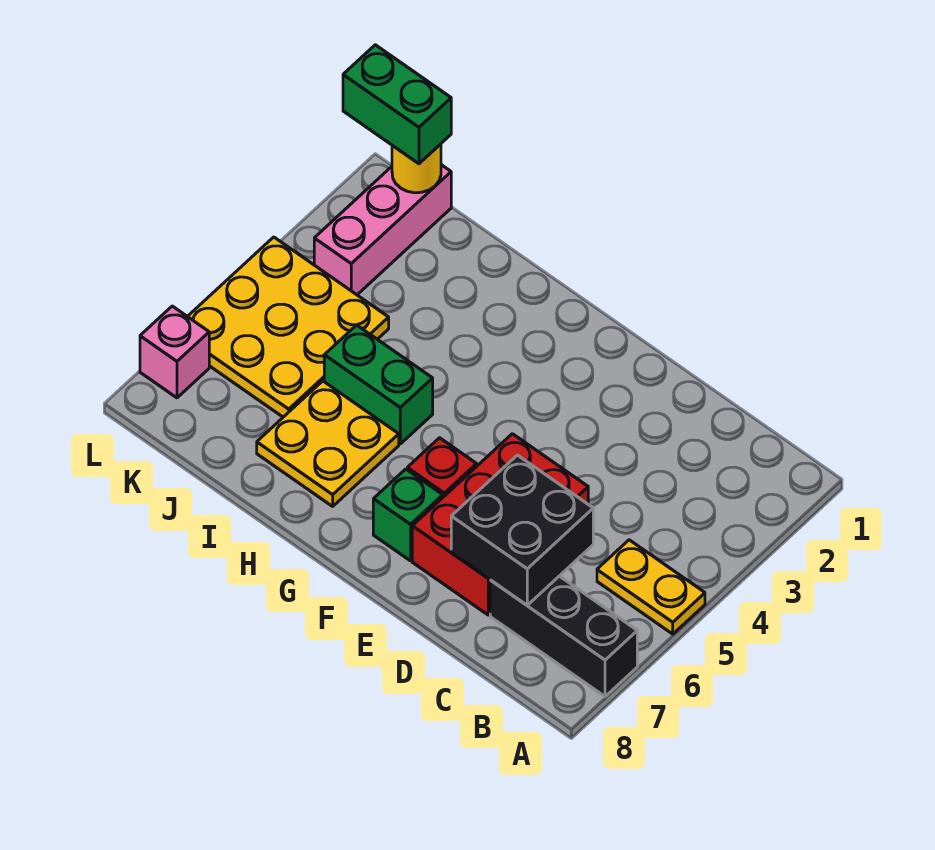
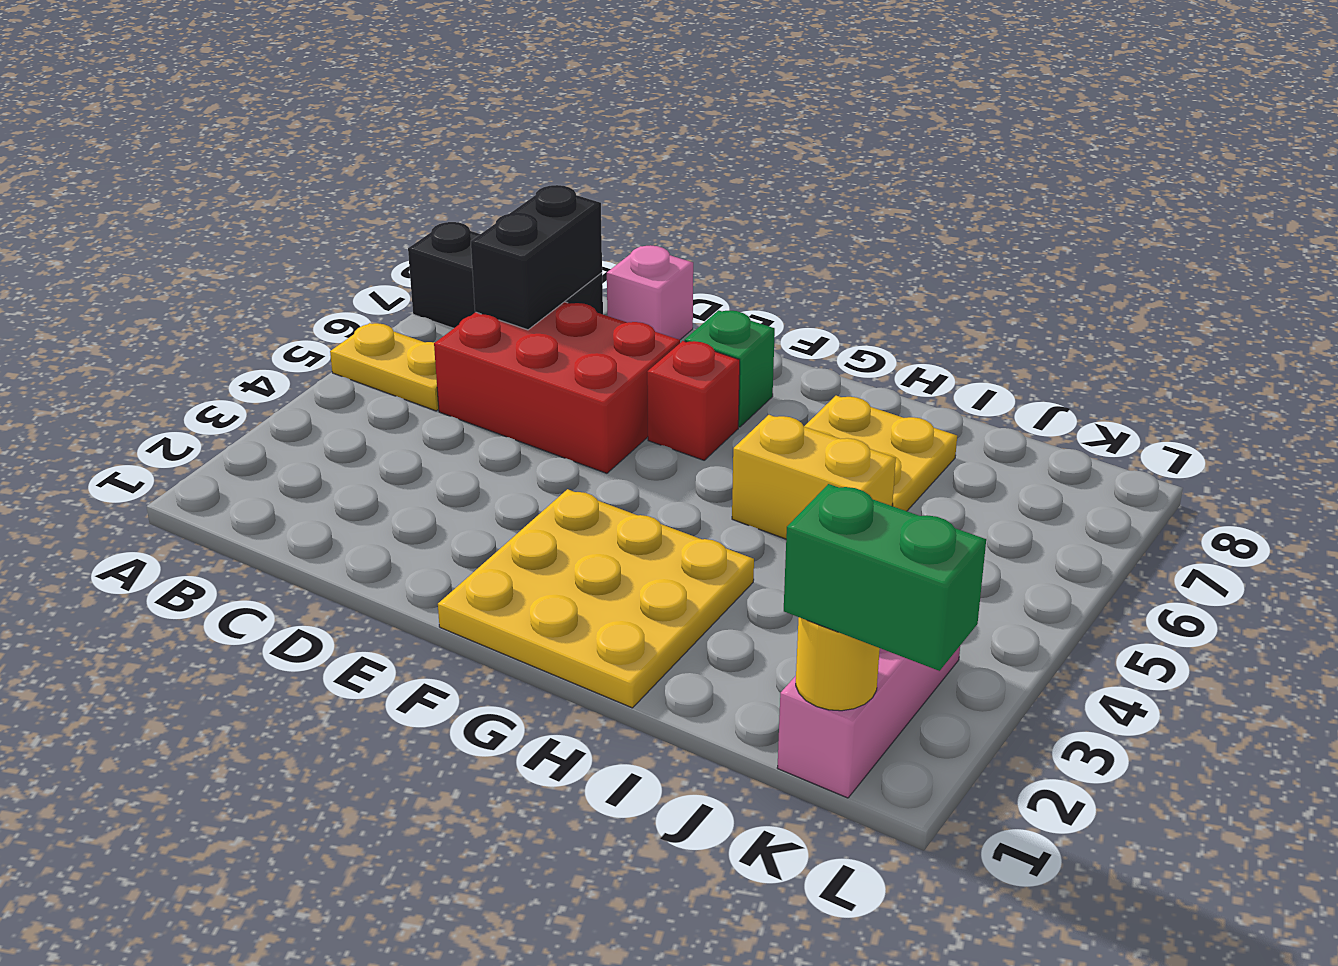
black brick C6:D7 level 2 -> black brick C6:C7 level 2
red brick D5:E7 level 1 -> red brick C5:E6 level 1
green brick H5:I5 level 1 -> yellow brick H5:I5 level 1
yellow plate J4:L6 level 1 -> yellow plate F1:H3 level 1
pink brick L7 level 1 -> pink brick D8 level 1

